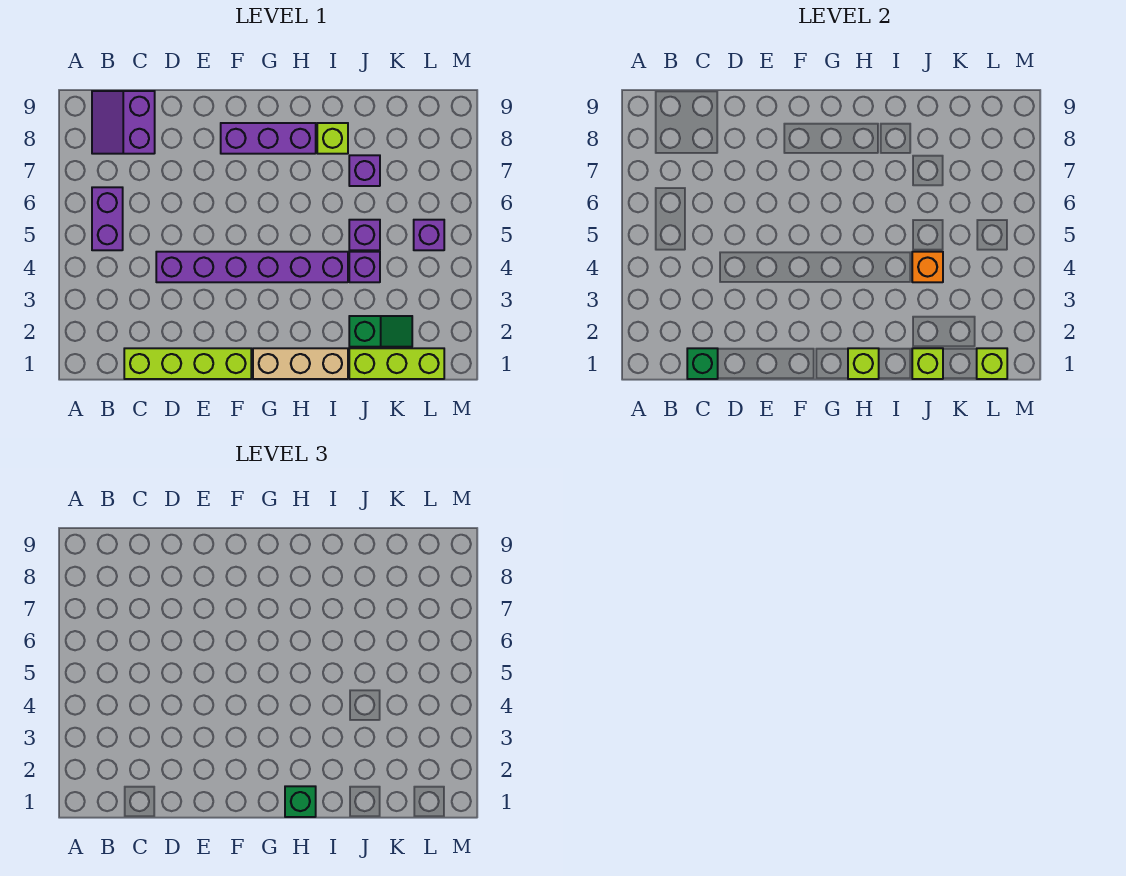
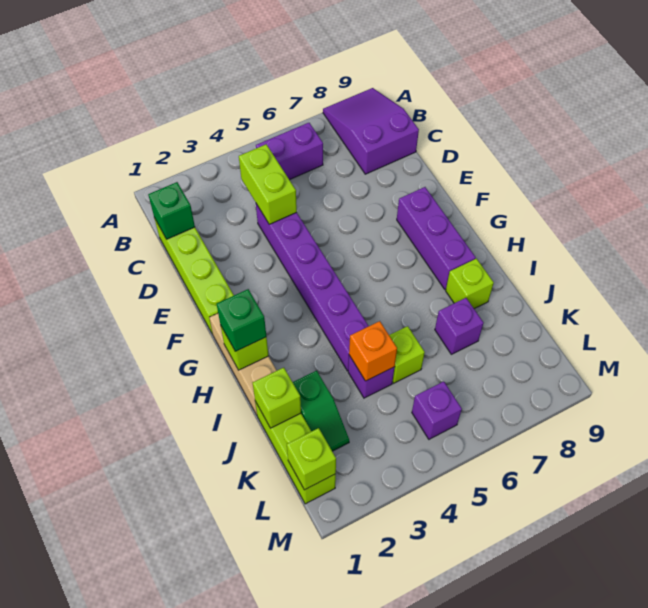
purple slope B8:C9 level 1 top C -> purple slope A8:C9 level 1 top C
none -> lime brick C4:D4 level 2
purple brick J5 level 1 -> lime brick J5 level 1

